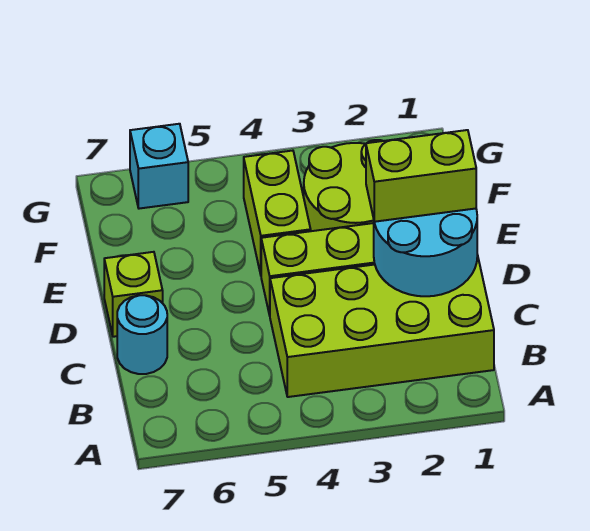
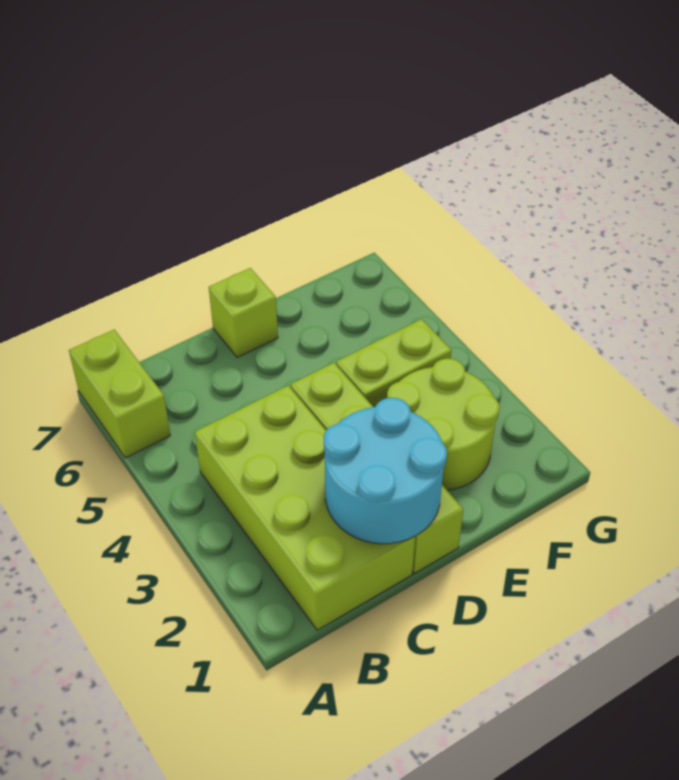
cyan round brick C7 level 1 -> none
lime brick D1:D2 level 3 -> lime brick A6:A7 level 1
cyan brick G6 level 1 -> none

